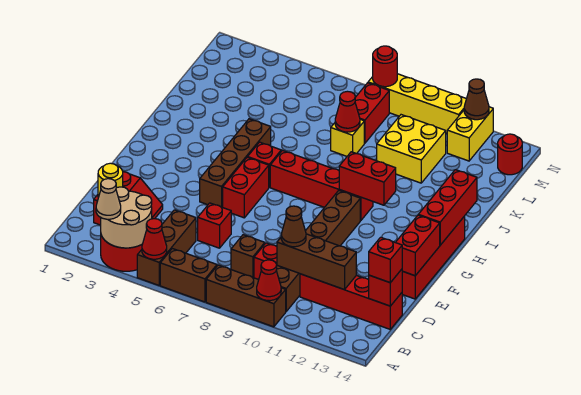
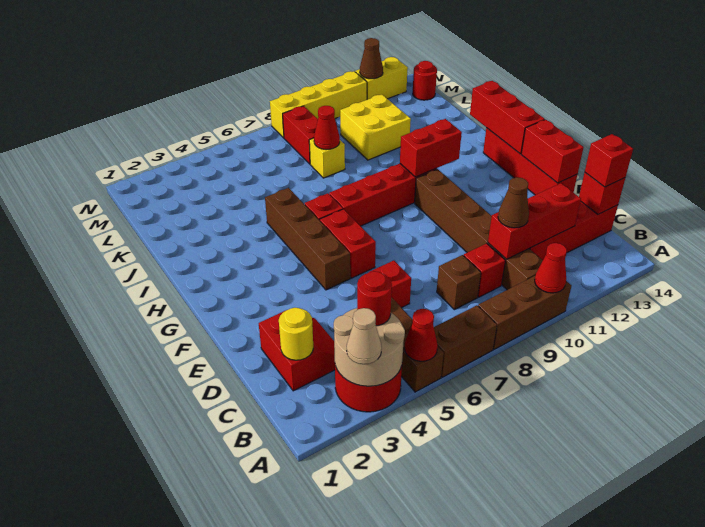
brown brick C10:C12 level 2 -> red brick C10:C12 level 2
yellow brick M12:N12 level 1 -> yellow brick N12:N13 level 1
red round brick N8 level 2 -> red round brick B4 level 3

